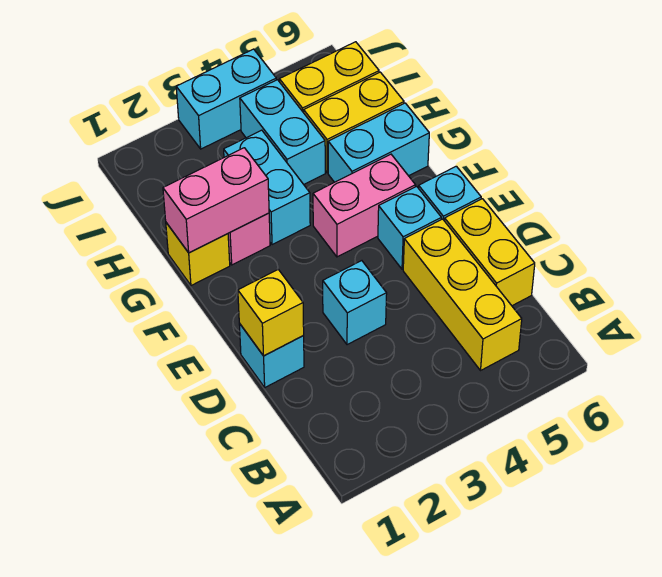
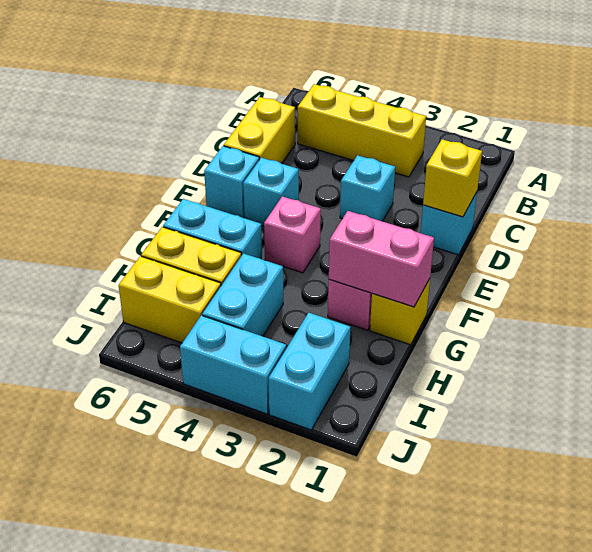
yellow brick B5:D5 level 1 -> yellow brick B3:B5 level 1
pink brick F4:F5 level 1 -> pink brick F4 level 1
cyan brick G3:H3 level 1 -> cyan brick I2:J2 level 1

